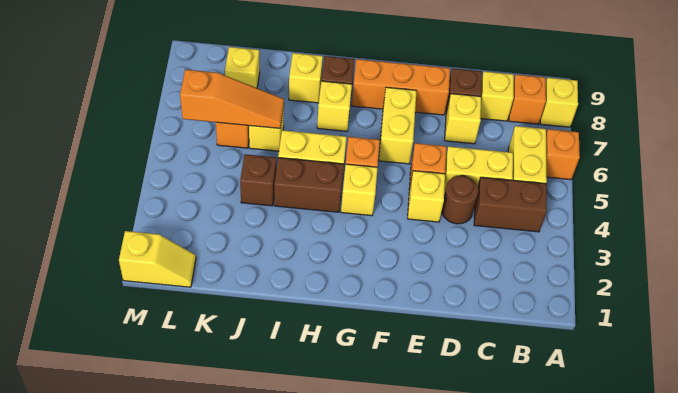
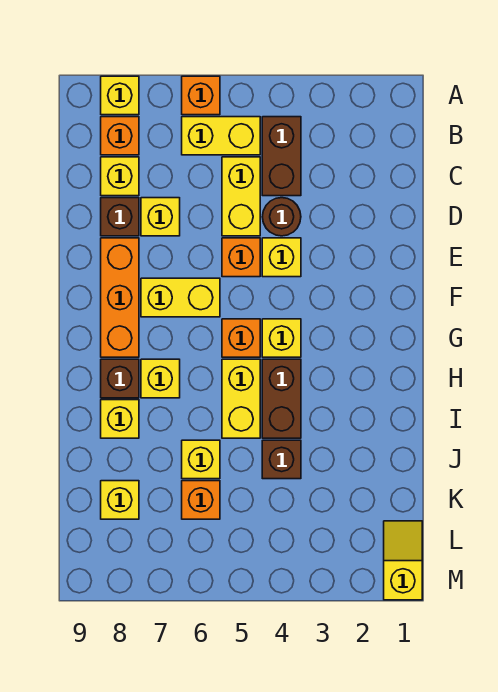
orange slope J6:L6 level 2 top L -> none

